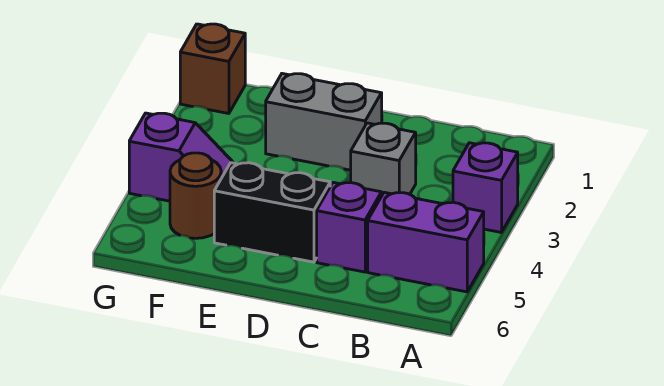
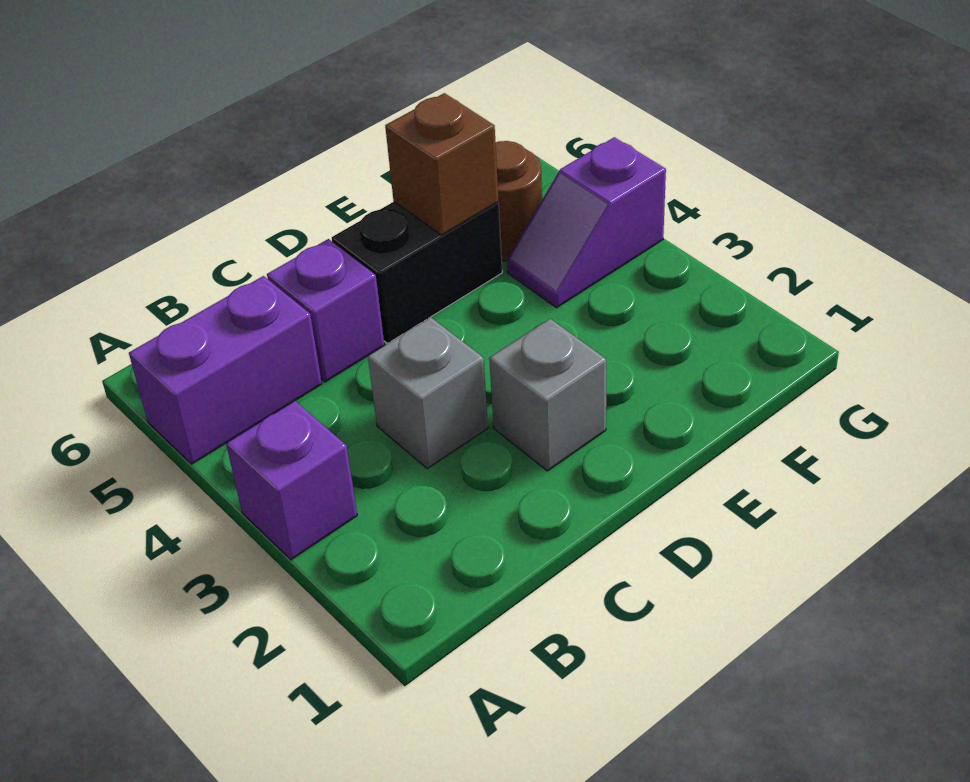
grey brick D2:E2 level 1 -> grey brick D2 level 1
brown brick G1 level 1 -> brown brick E5 level 2

